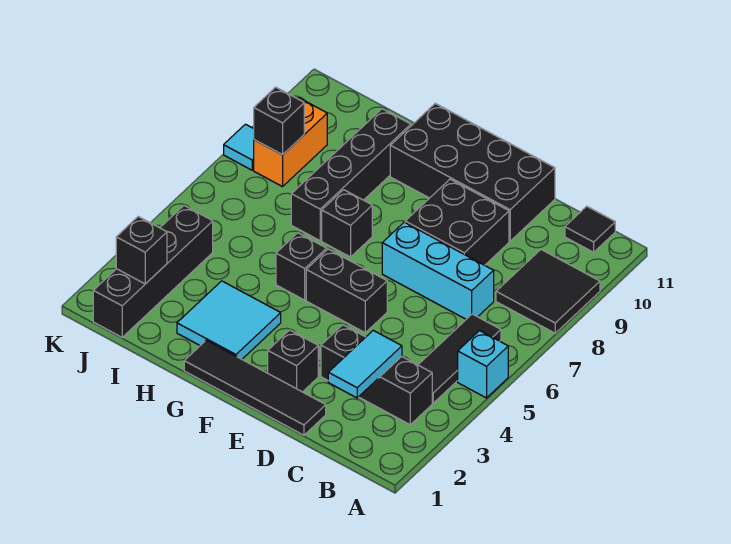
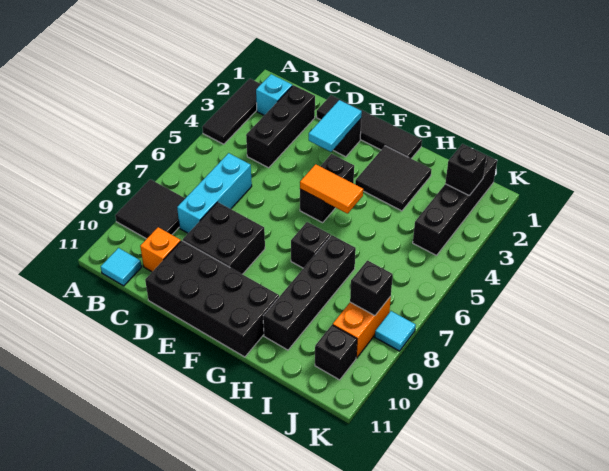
cyan brick A5 level 1 -> cyan brick B2 level 1
black brick B3:D3 level 1 -> black brick C2:C4 level 1
black tile B4:B6 level 1 -> black tile A2:A4 level 1
black tile B11 level 1 -> cyan tile B11 level 1
cyan tile C2:C3 level 2 -> cyan tile E2:E3 level 2
cyan brick C7:E7 level 1 -> cyan brick C6:C8 level 1
none -> orange brick C10 level 1
black brick E5:F5 level 1 -> black brick F4:F5 level 1
none -> orange tile F5:G5 level 2
cyan tile G2:H3 level 1 -> black tile G2:H3 level 1
black brick G5 level 1 -> black brick J10 level 1

